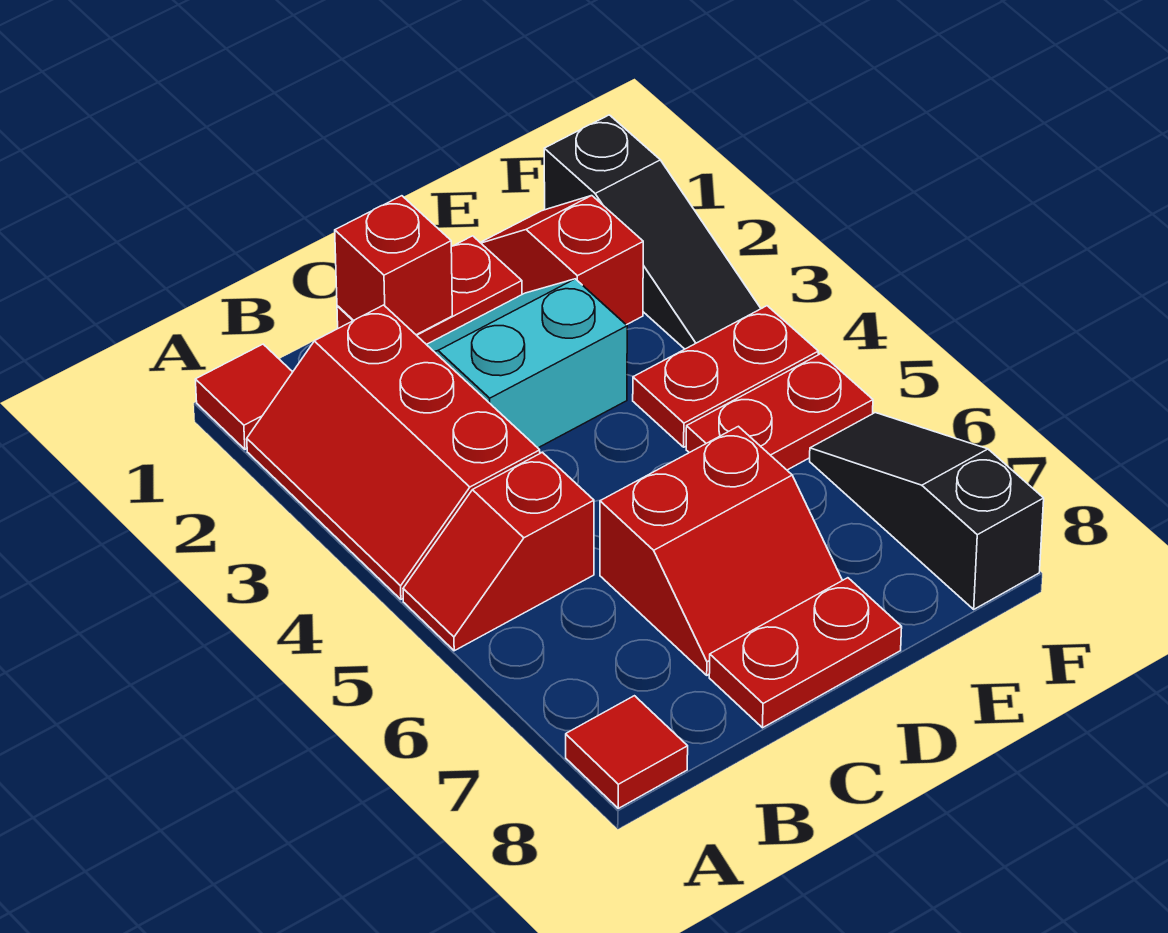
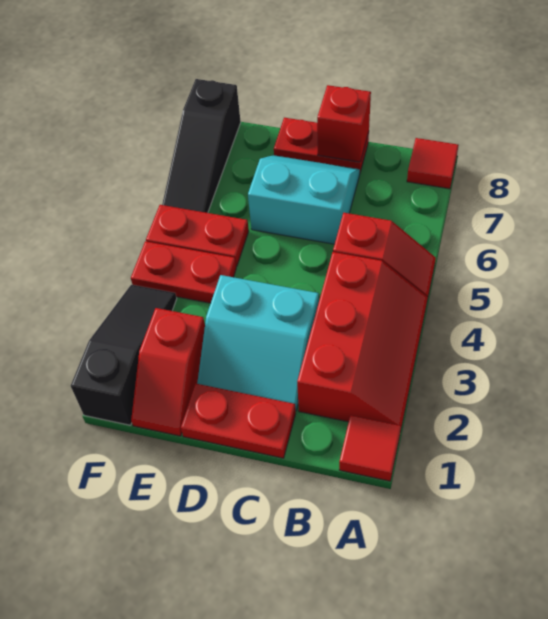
red brick C1 level 2 -> red brick C8 level 2
red slope C6:D7 level 1 top 6 -> cyan slope C6:D7 level 1 top 6

